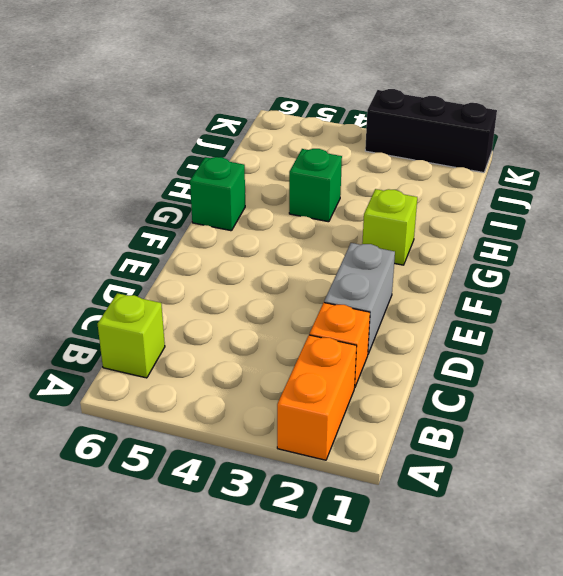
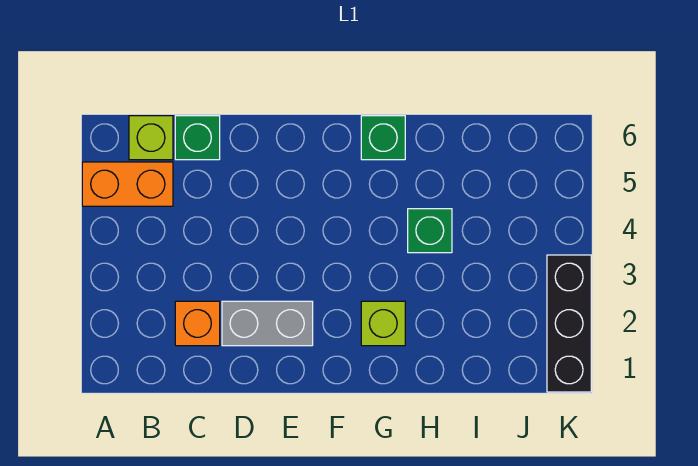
orange brick A2:B2 level 1 -> orange brick A5:B5 level 1
none -> green brick C6 level 1

